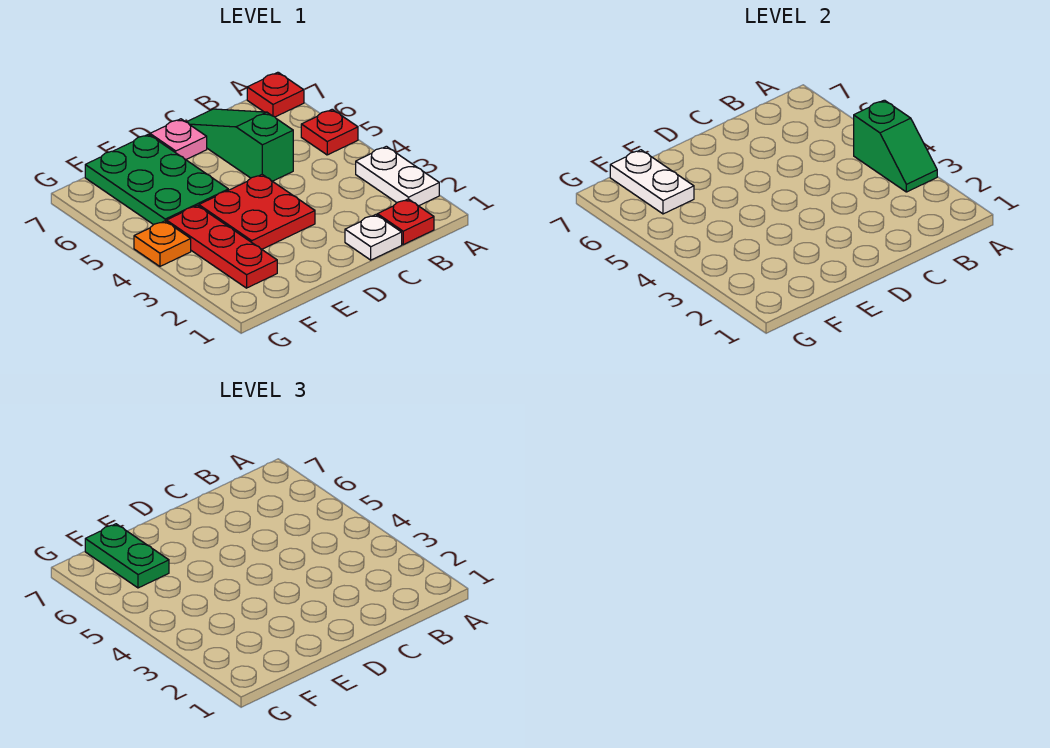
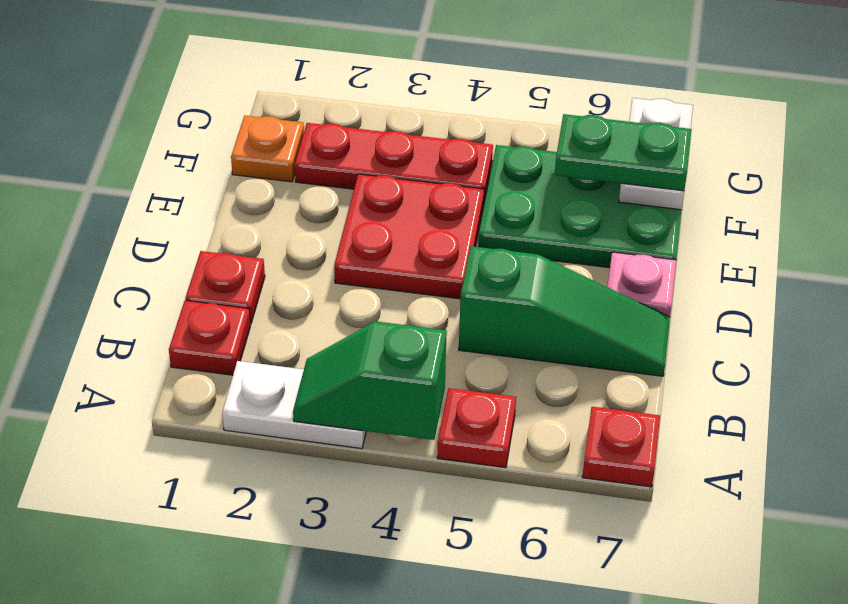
white plate C1 level 1 -> red plate C1 level 1
white plate F6:F7 level 2 -> white plate F7:G7 level 2
orange plate G4 level 1 -> orange plate F1 level 1

